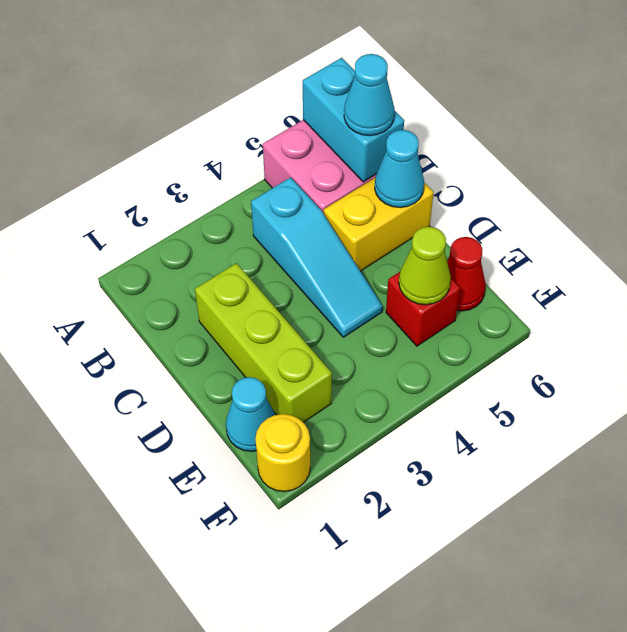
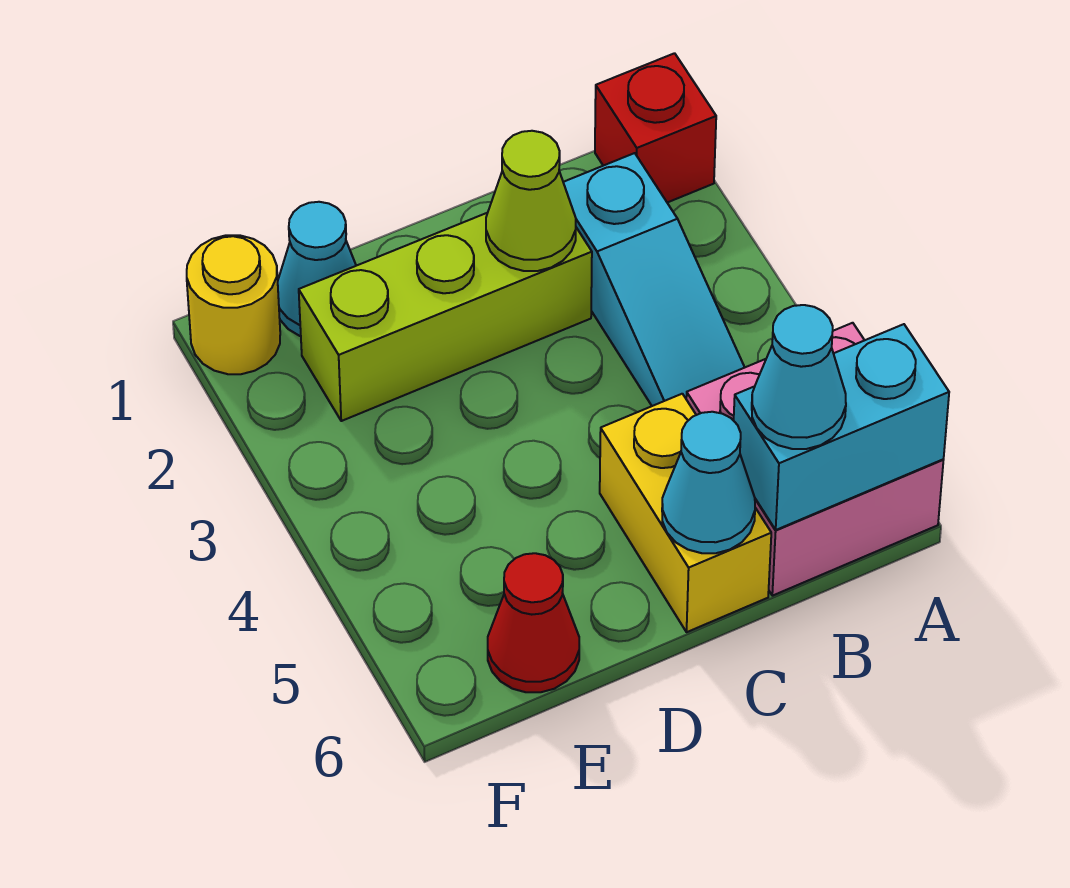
cyan slope B4:D4 level 1 top B -> cyan slope B2:B4 level 1 top 2
red brick E5 level 1 -> red brick A1 level 1
lime cone E5 level 2 -> lime cone C2 level 2

